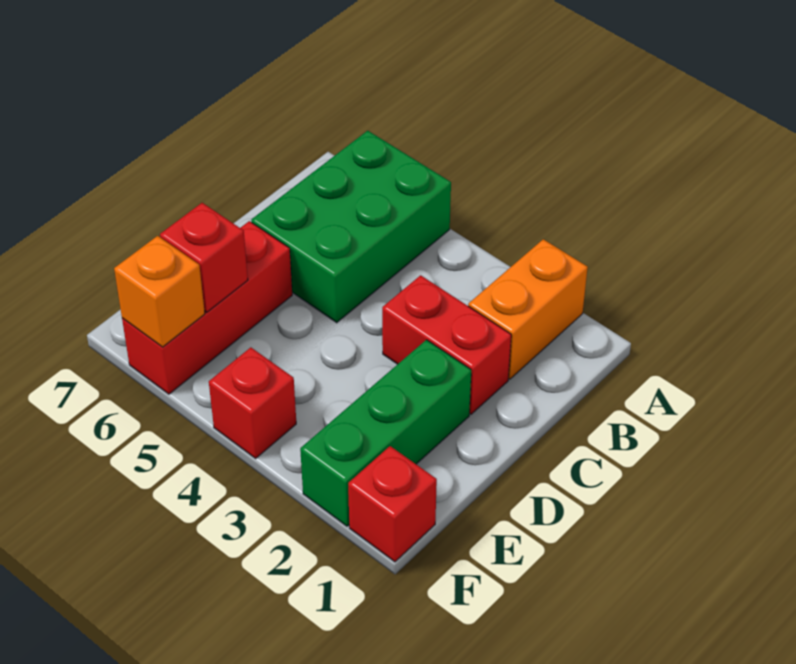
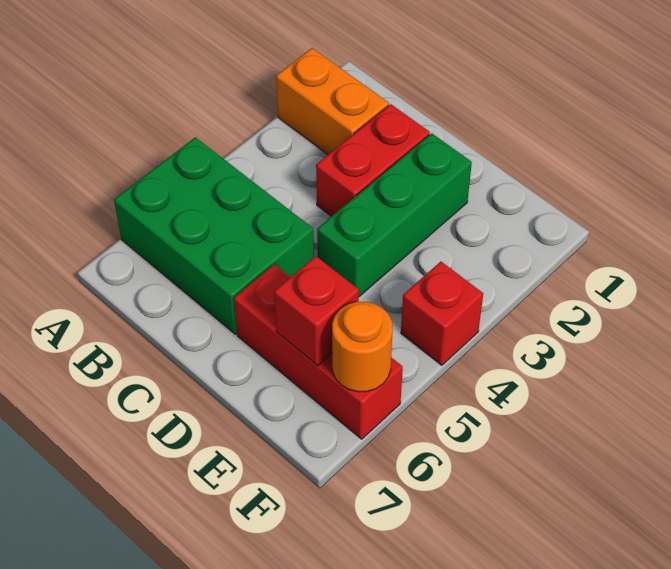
green brick D2:F2 level 1 -> green brick D2:D4 level 1
red brick F1 level 1 -> none
orange brick F6 level 2 -> orange round brick F6 level 2

